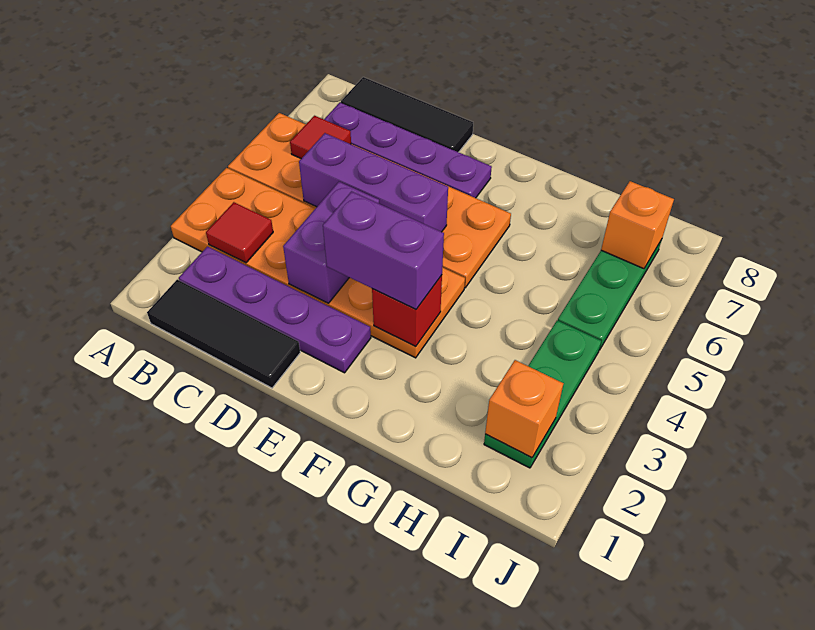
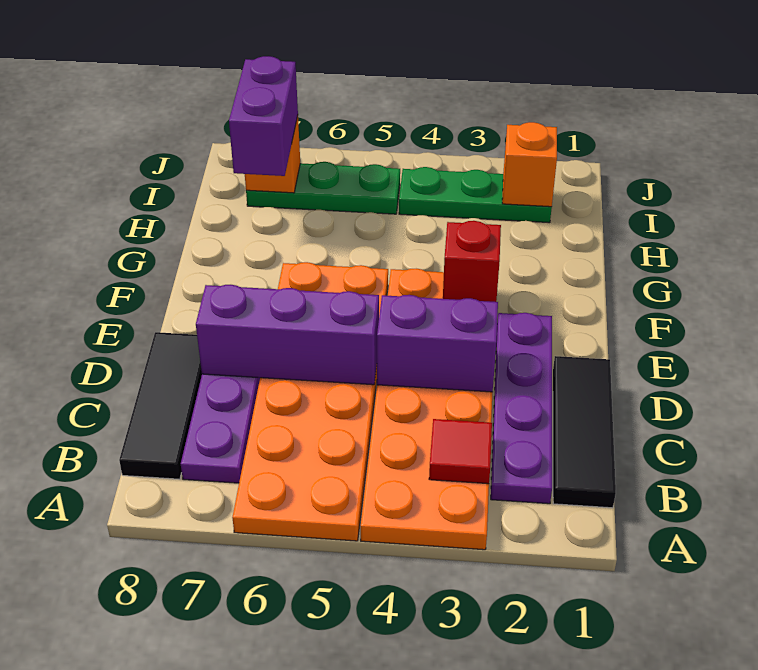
red tile B6 level 2 -> none
purple brick C5:E5 level 2 -> purple brick D5:D7 level 2
purple brick E3:F3 level 3 -> purple brick H7:I7 level 3

